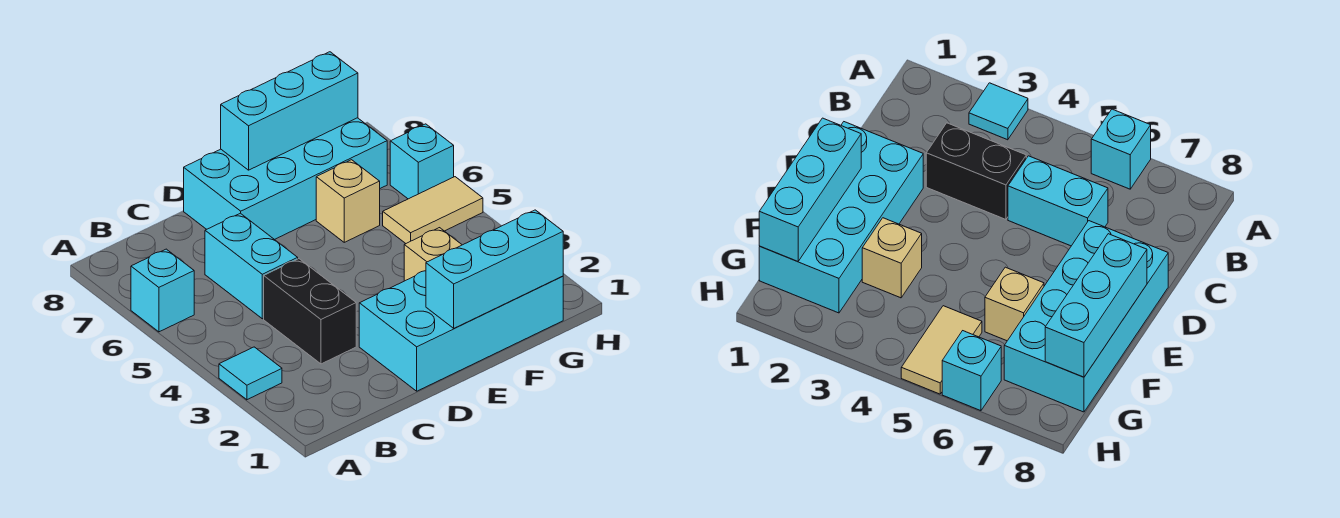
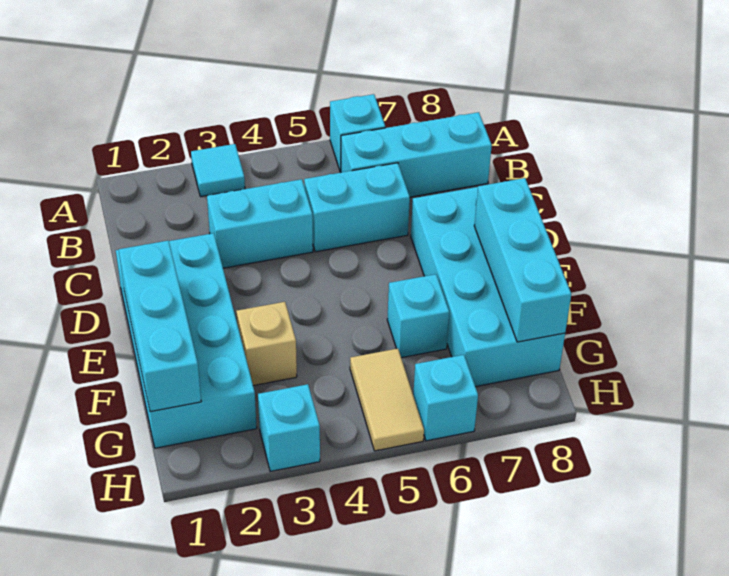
none -> cyan brick B6:B8 level 1
black brick C3:C4 level 1 -> cyan brick C3:C4 level 1
tan brick F6 level 1 -> cyan brick F6 level 1
none -> cyan brick H3 level 1

